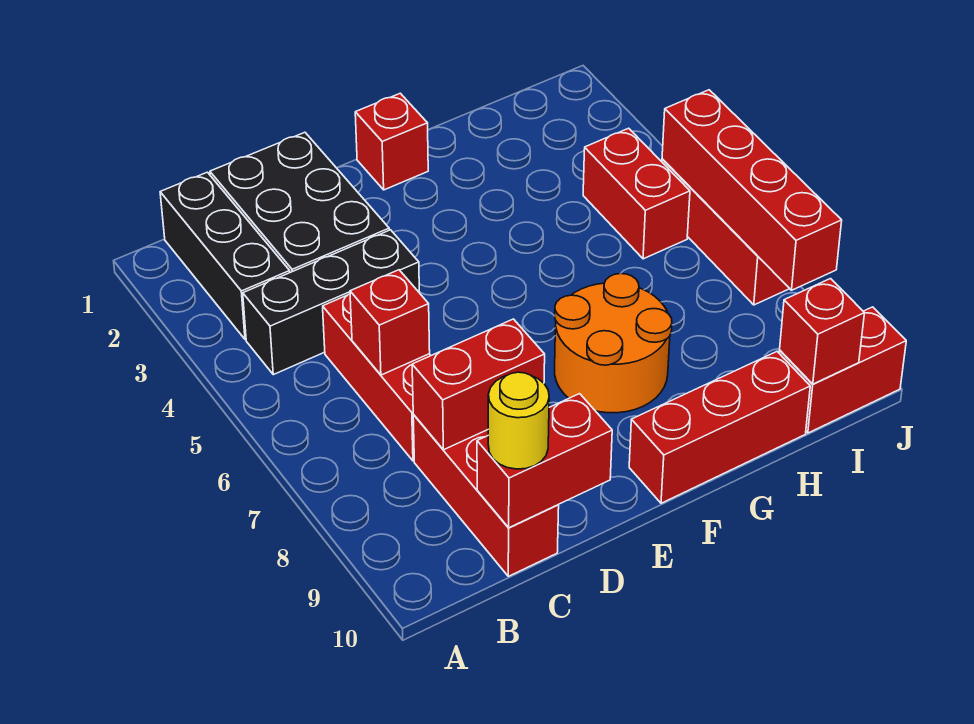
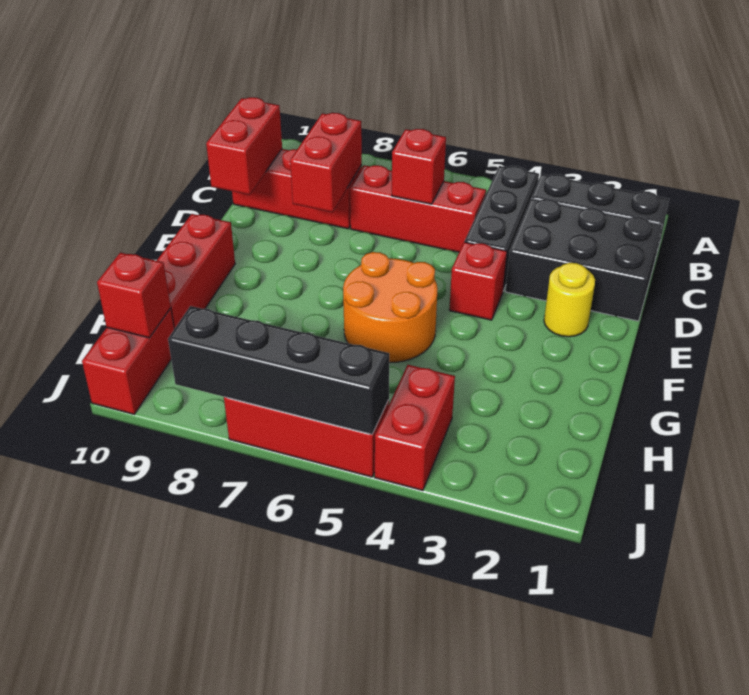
yellow round brick C10 level 3 -> yellow round brick E2 level 1
red brick F1 level 1 -> red brick E4 level 1
orange round brick F7:G8 level 1 -> orange round brick F5:G6 level 1
red brick I4:I5 level 1 -> red brick I4:J4 level 1
red brick J5:J8 level 2 -> black brick J5:J8 level 2

